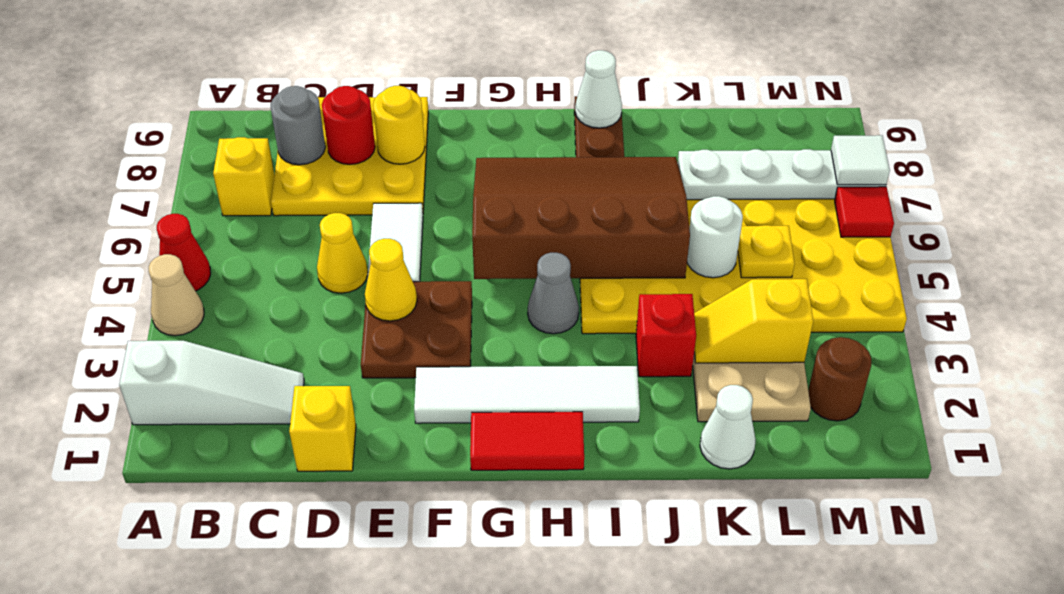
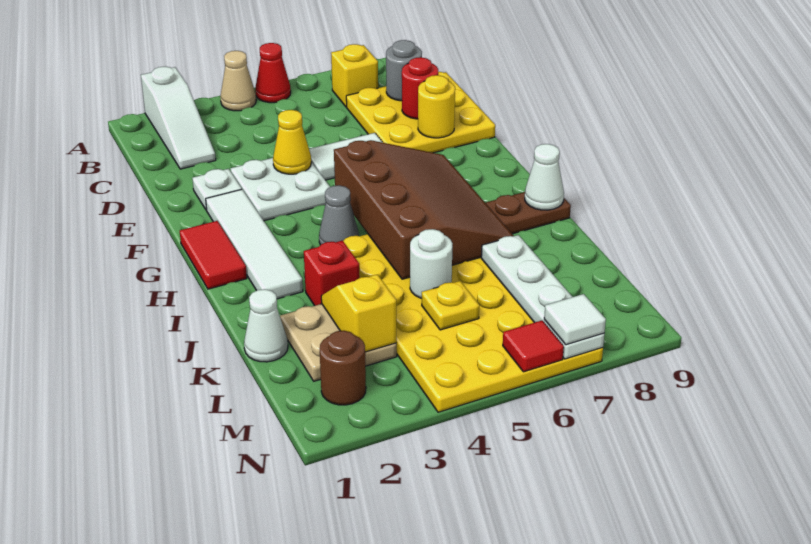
yellow brick D1 level 1 -> none
yellow cone D5 level 1 -> none
none -> white plate E2 level 1
brown plate E3:F4 level 1 -> white plate E3:F4 level 1

